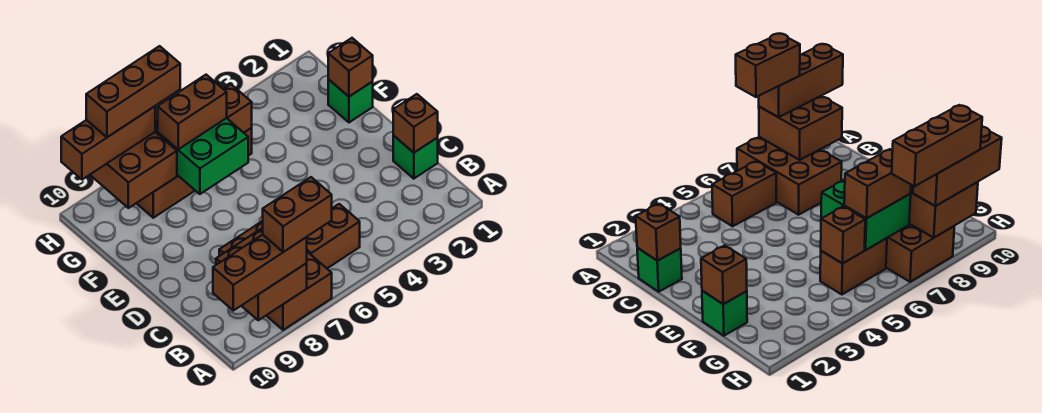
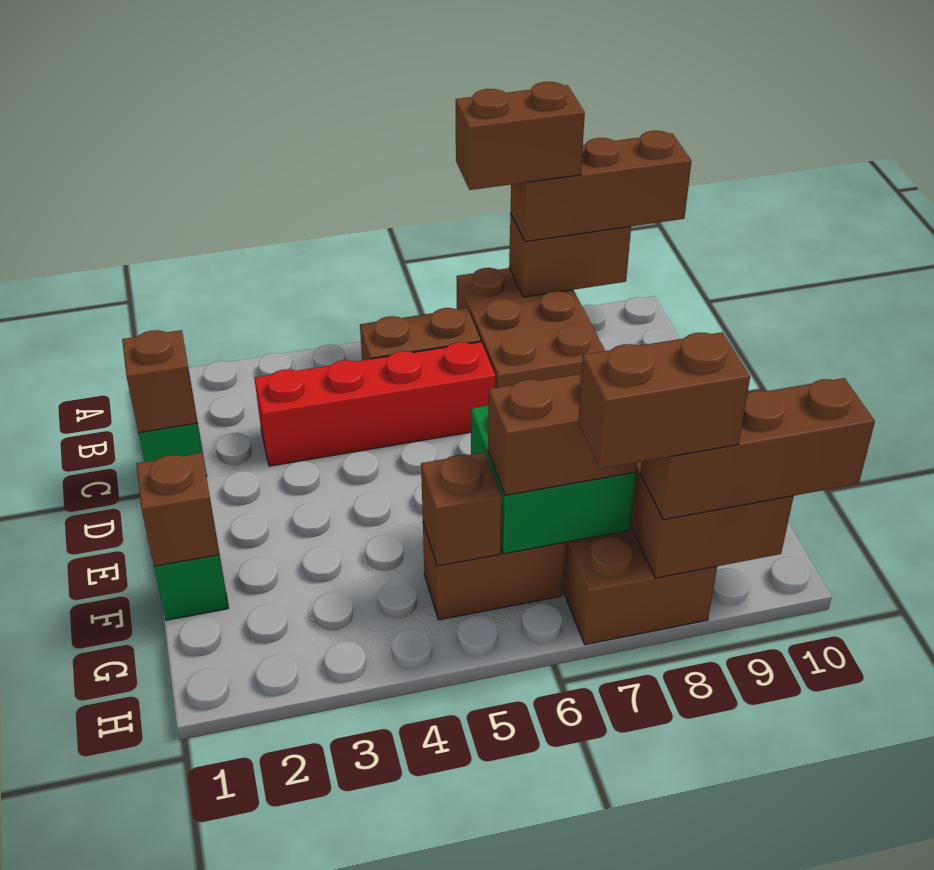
brown brick A8:B9 level 2 -> brown brick A8:A9 level 2
none -> red brick C3:C6 level 1
brown brick H7:H9 level 4 -> brown brick H7:H8 level 4

